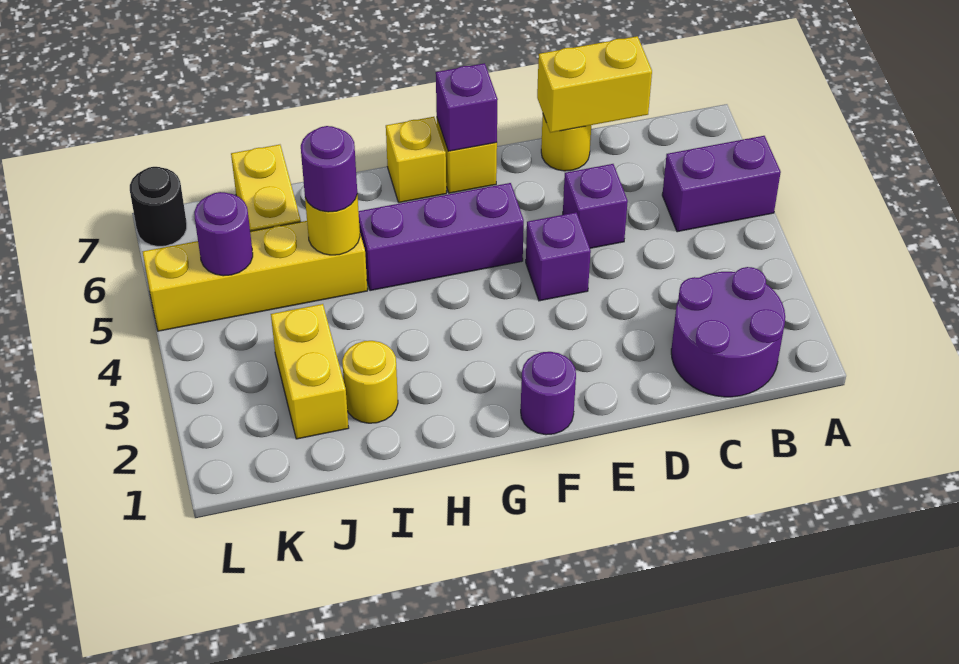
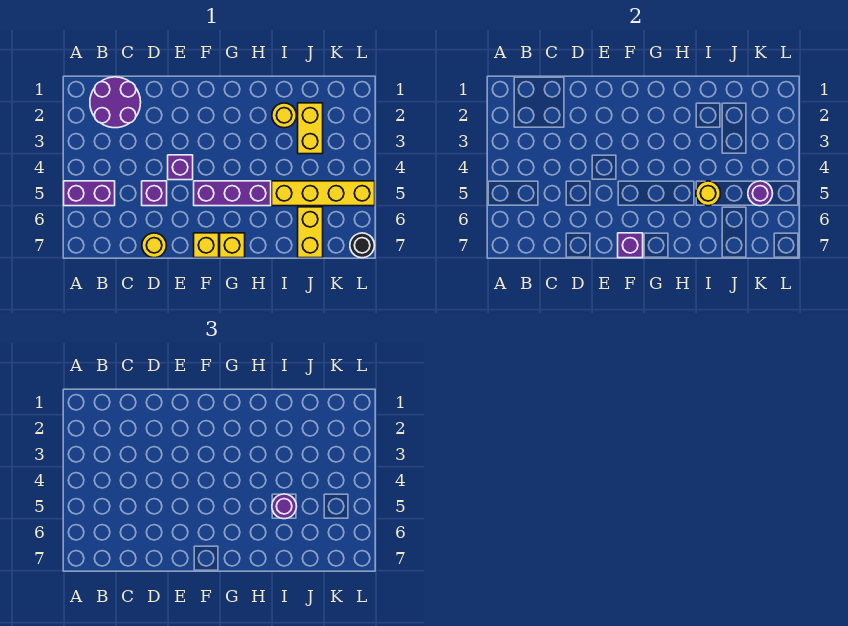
yellow brick C7:D7 level 2 -> none
purple round brick F1 level 1 -> none

